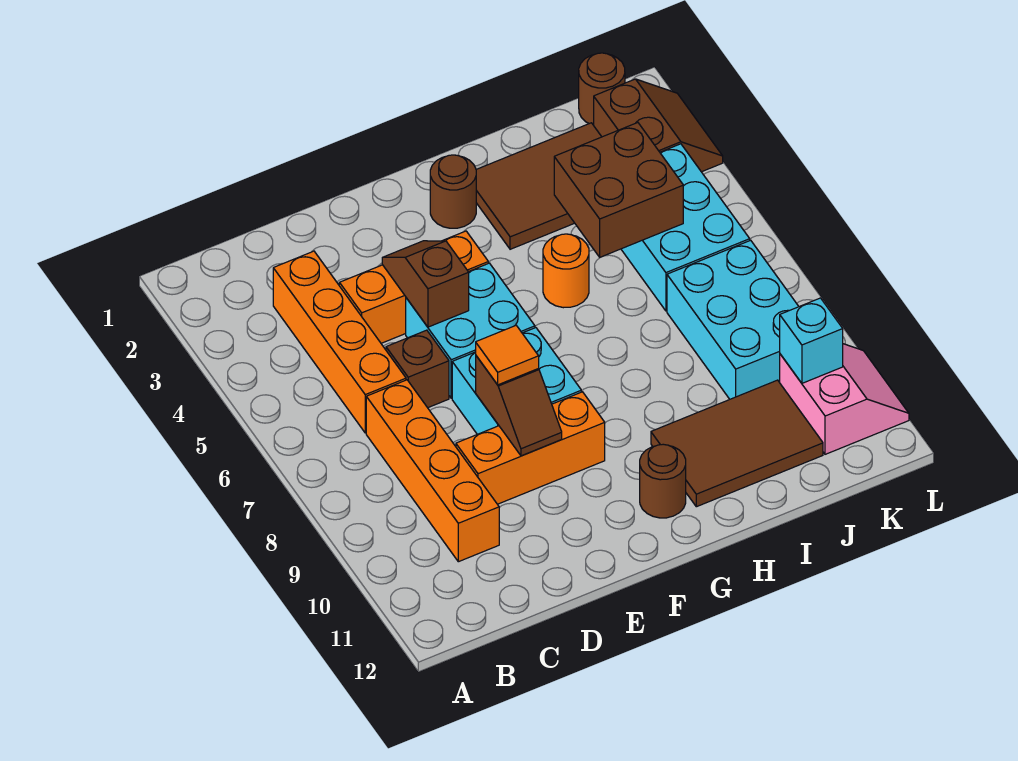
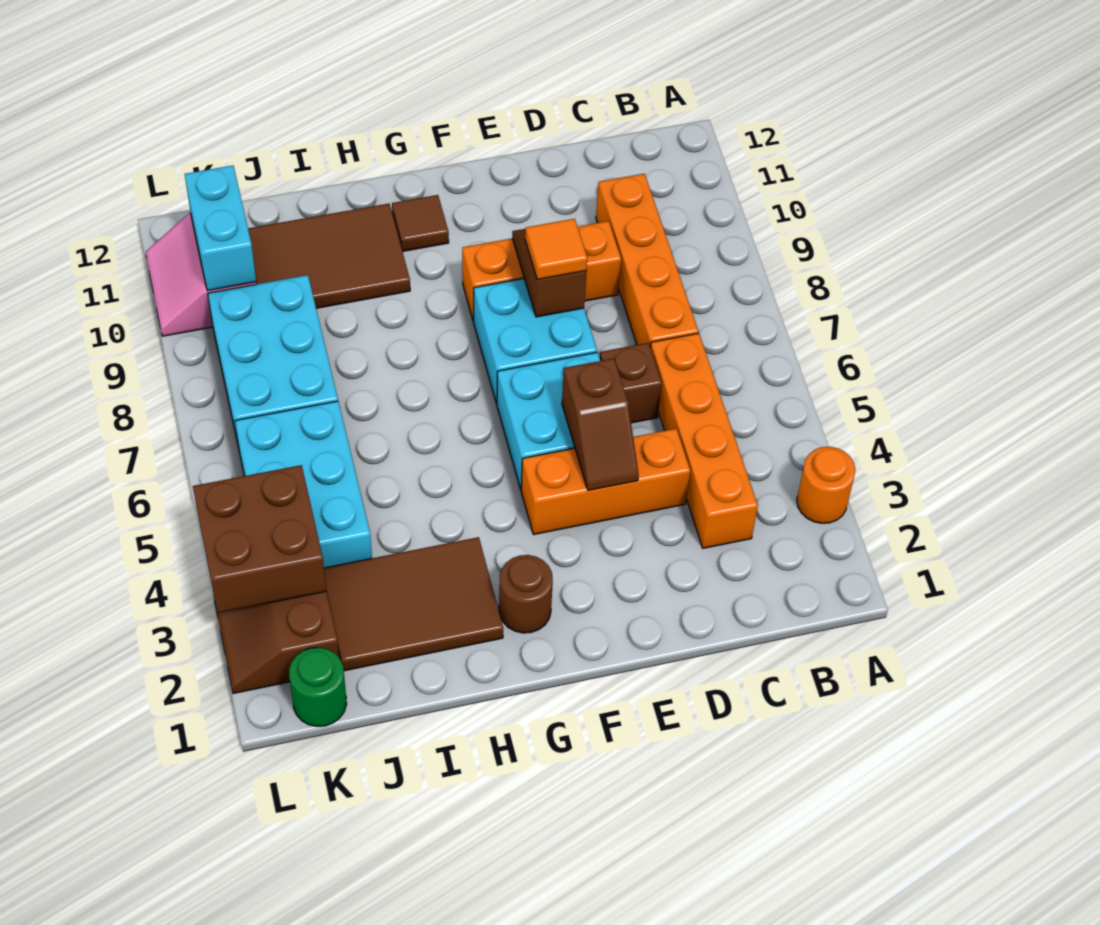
brown round brick G11 level 1 -> brown tile G11 level 1
orange round brick H5 level 1 -> orange round brick A3 level 1
brown brick I4:J5 level 2 -> brown brick K3:L4 level 2
brown round brick K1 level 1 -> green round brick K1 level 1
cyan brick K10 level 2 -> cyan brick K10:K11 level 2

